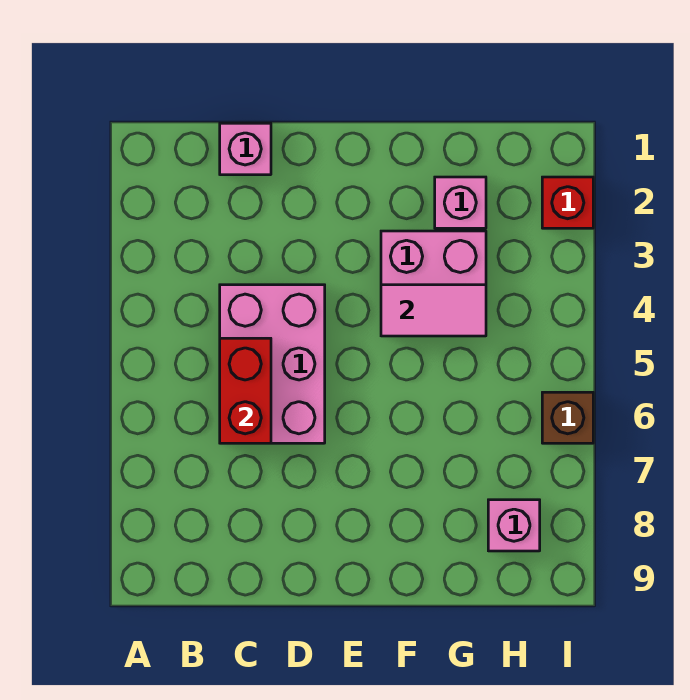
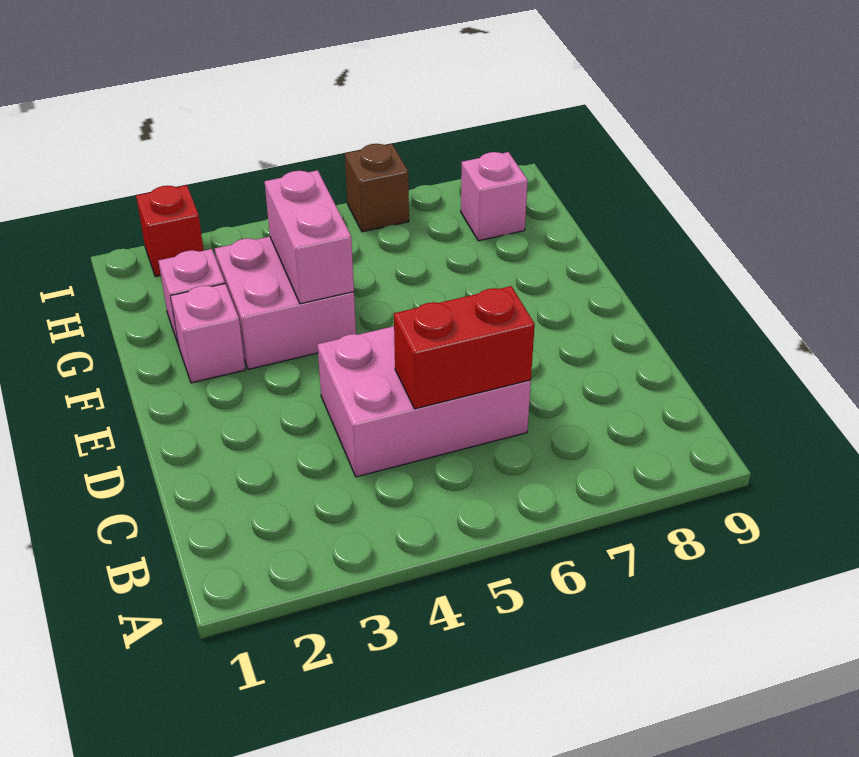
pink brick C1 level 1 -> pink brick F2 level 1
pink tile F4:G4 level 2 -> pink brick F4:G4 level 2

